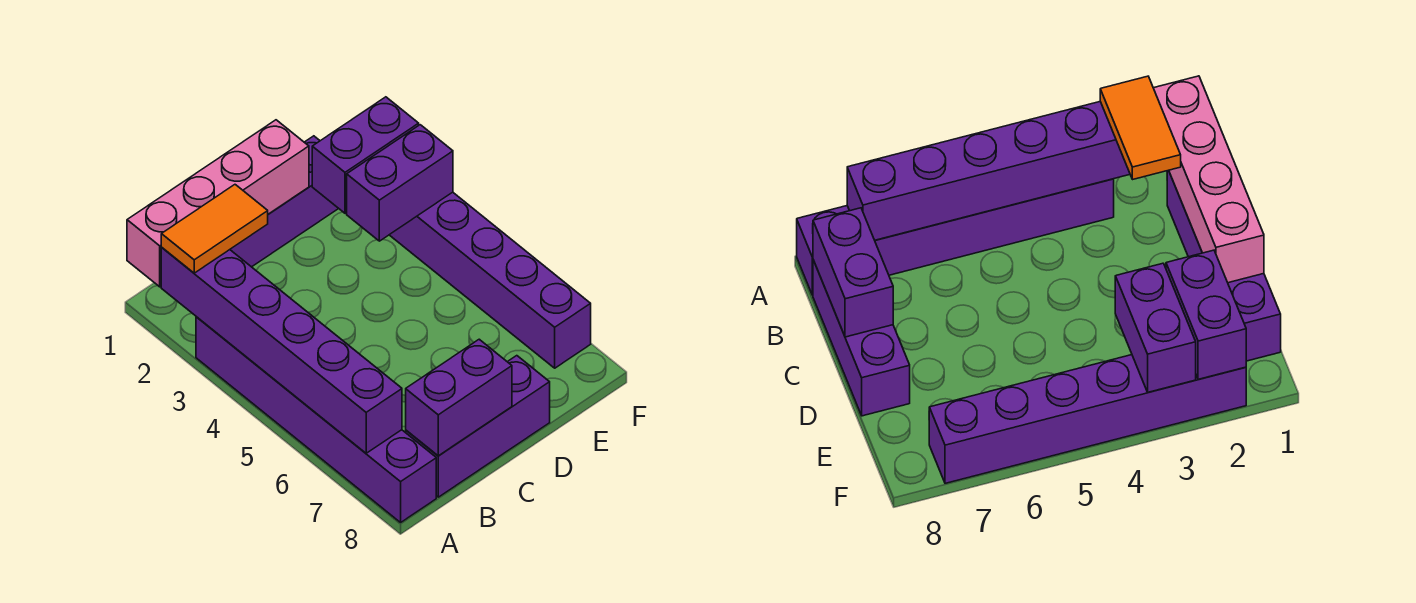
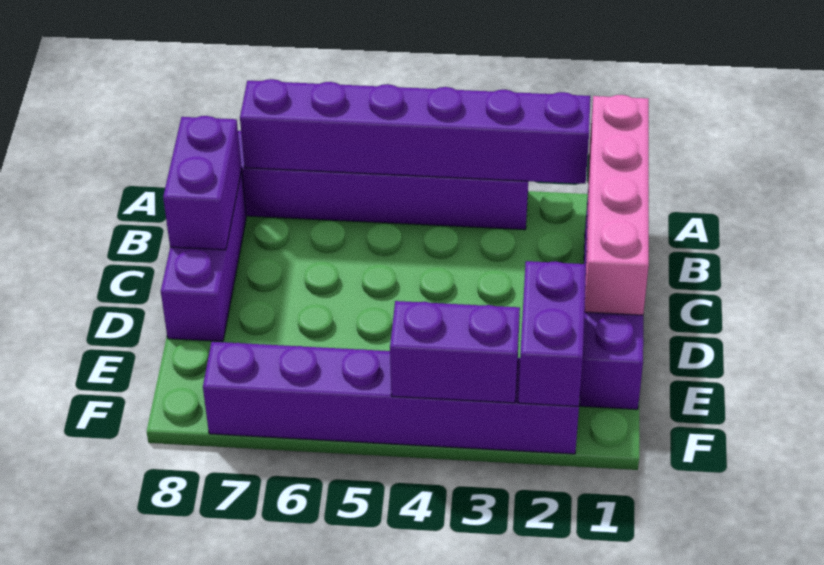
orange tile A2:B2 level 3 -> none
purple brick E3:F3 level 2 -> purple brick F3:F4 level 2

